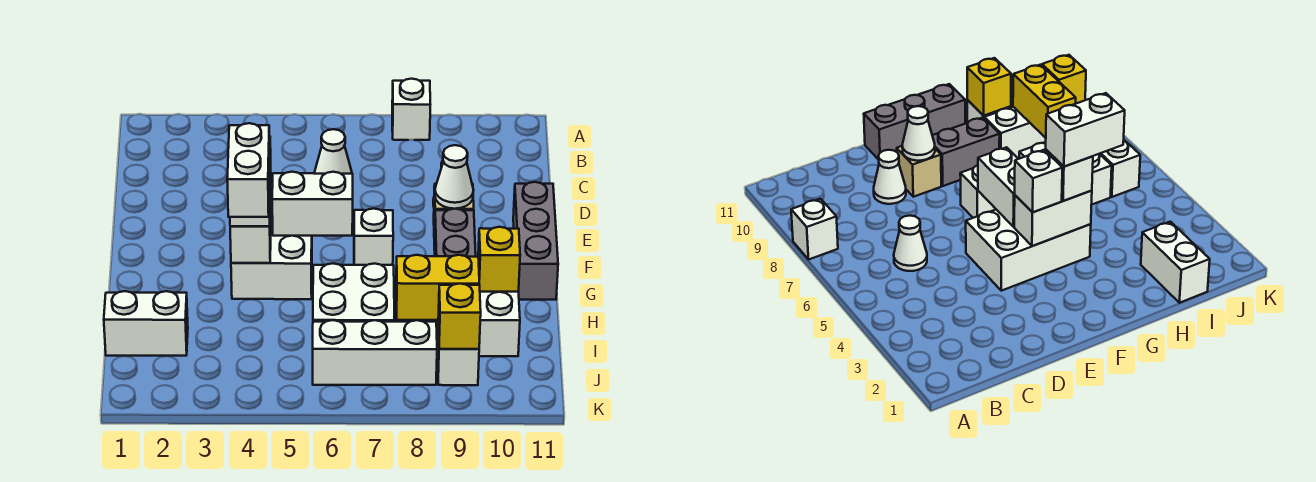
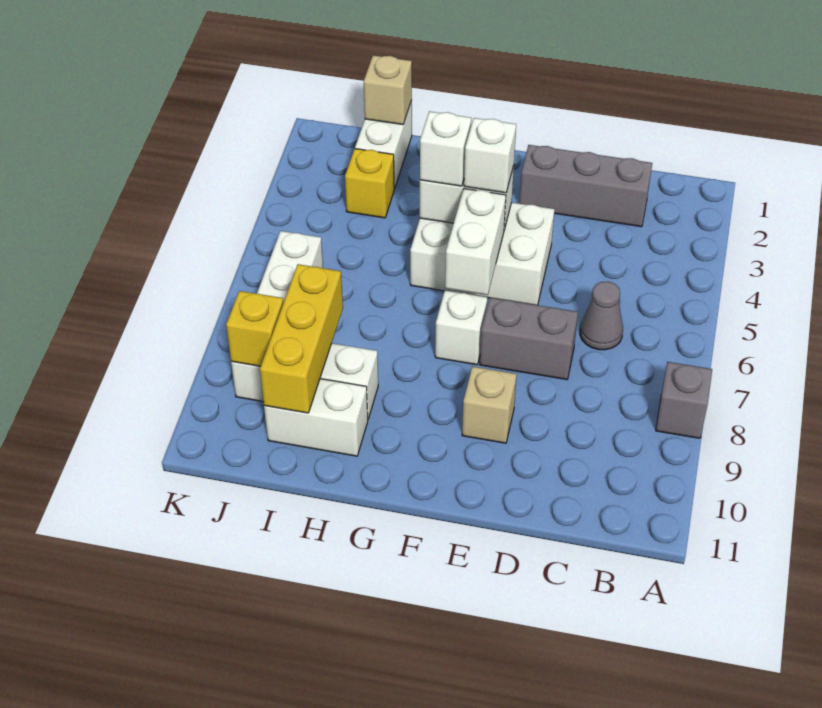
white brick A8 level 1 -> grey brick A8 level 1
white cone C6 level 1 -> grey cone C6 level 1
white cone D9 level 1 -> none
white cone E9 level 2 -> none
grey brick E11:G11 level 1 -> grey brick C2:E2 level 1
grey brick F9:G9 level 1 -> grey brick D7:E7 level 1
white brick G4:H4 level 4 -> none
white brick H6:I7 level 1 -> none
yellow brick H10 level 2 -> yellow brick I3 level 1
none -> tan brick I1 level 2
yellow brick I8:I9 level 2 -> yellow brick I8:I10 level 2

